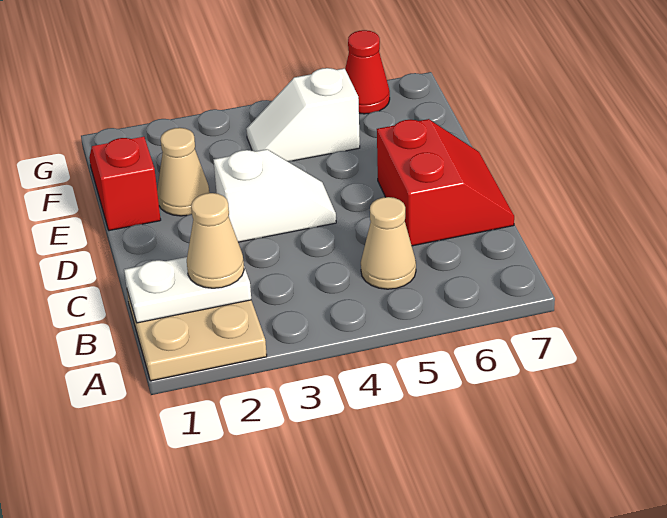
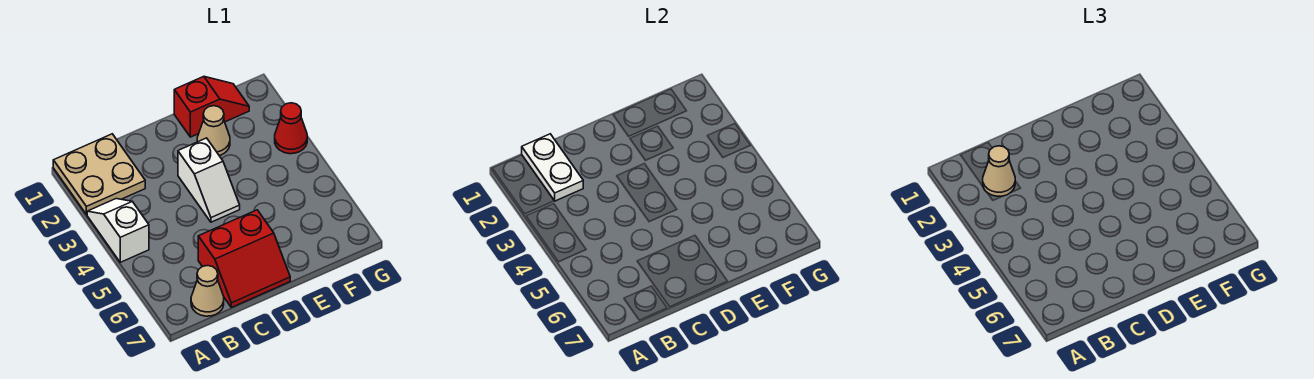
tan cone B5 level 1 -> tan cone B7 level 1
white slope F4:F5 level 1 top 5 -> white slope A3:A4 level 1 top 4
red cone G6 level 1 -> red cone G3 level 1

